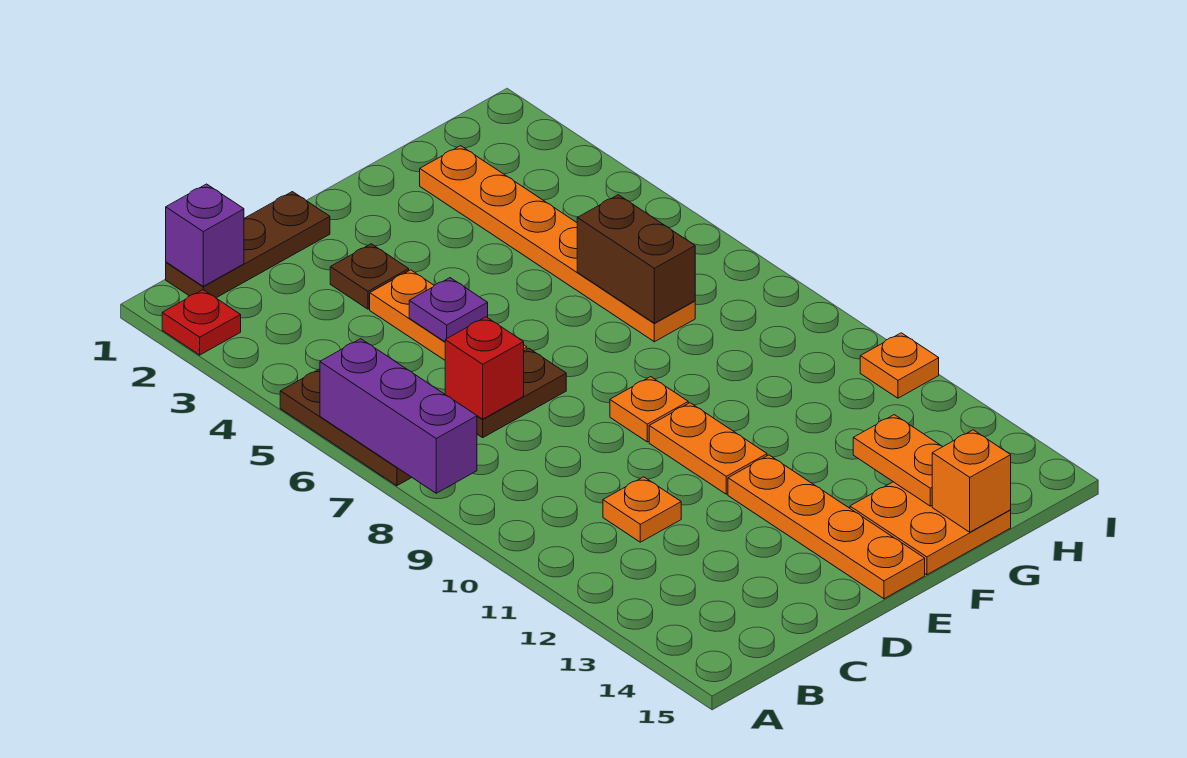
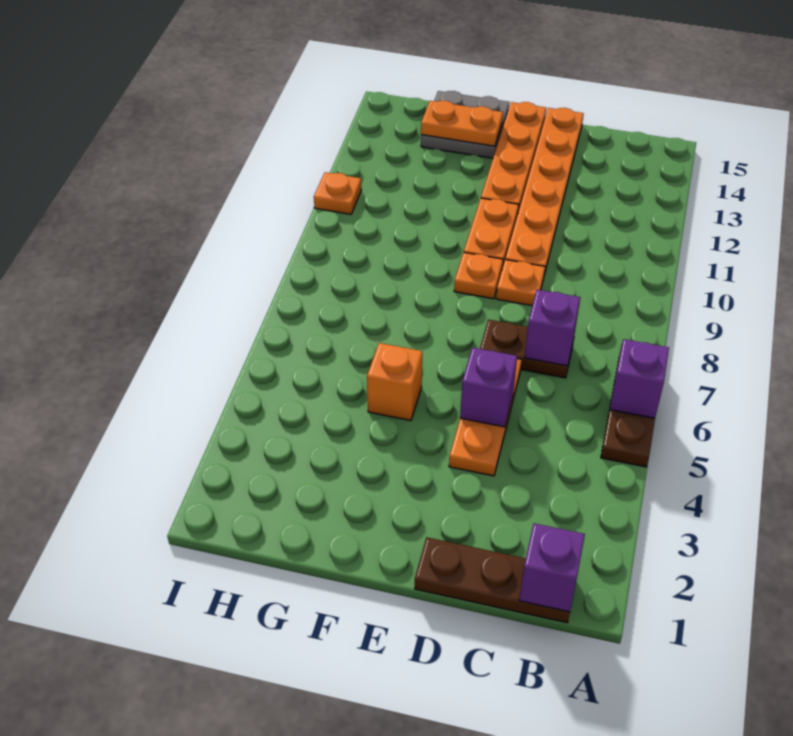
red plate A2 level 1 -> none
purple brick A6:A8 level 2 -> purple brick A6 level 2
red brick C7 level 2 -> purple brick C7 level 2
orange plate C11 level 1 -> orange plate D9 level 1
brown plate D3 level 1 -> none
purple plate D5 level 2 -> purple brick D5 level 2
orange plate F14:G15 level 1 -> grey plate F14:G15 level 1
orange plate G2:G7 level 1 -> orange plate D10:D15 level 1
brown brick G6:G7 level 2 -> none
orange plate G13:G14 level 2 -> orange plate F14:G14 level 2
orange brick G15 level 2 -> orange brick F5 level 1

